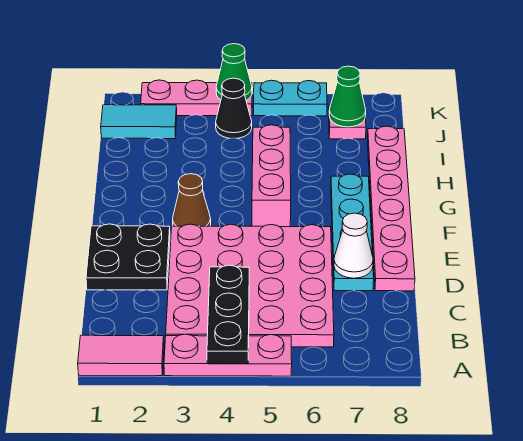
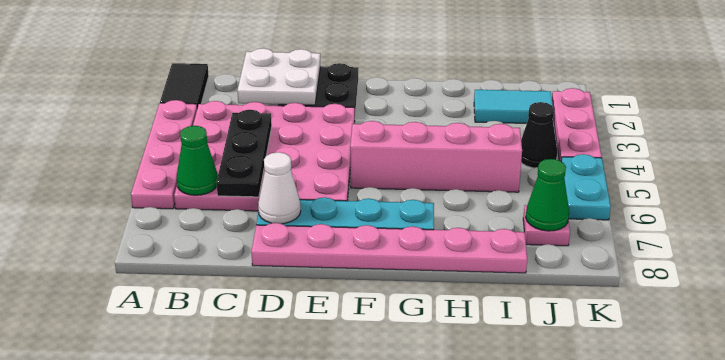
pink tile A1:A2 level 1 -> black tile A1:A2 level 1
pink plate A3:A5 level 1 -> pink plate A3:A6 level 1
black plate A4:C4 level 2 -> black plate C4:C6 level 2
none -> white plate C1:D2 level 2
brown cone F3 level 1 -> none
pink brick F5:H5 level 1 -> pink brick F5:I5 level 1
cyan tile J1:J2 level 1 -> cyan tile I2:J2 level 1
green cone K4 level 2 -> green cone B6 level 2

